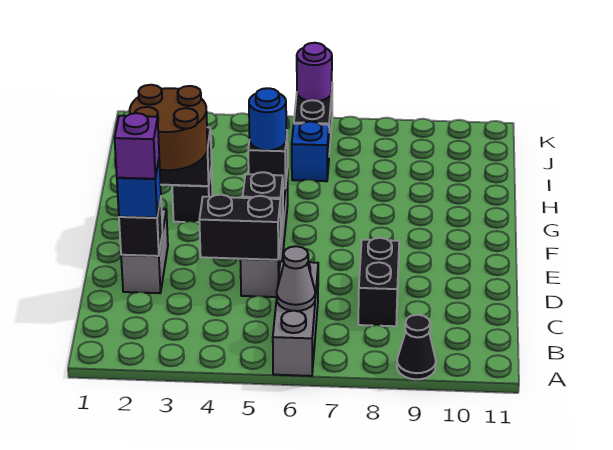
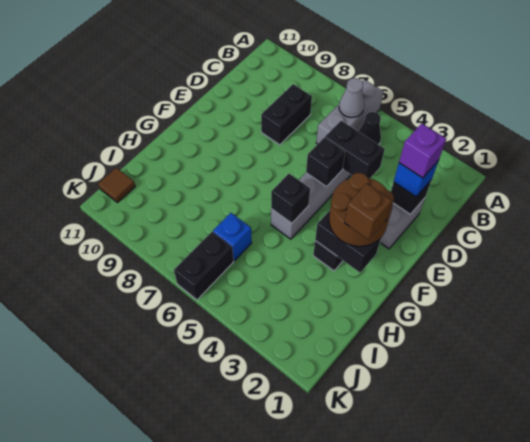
black cone A9 level 1 -> black cone B5 level 1
none -> brown brick G2 level 4
blue round brick G5 level 3 -> none
none -> brown tile J11 level 1
purple round brick K6 level 2 -> none

